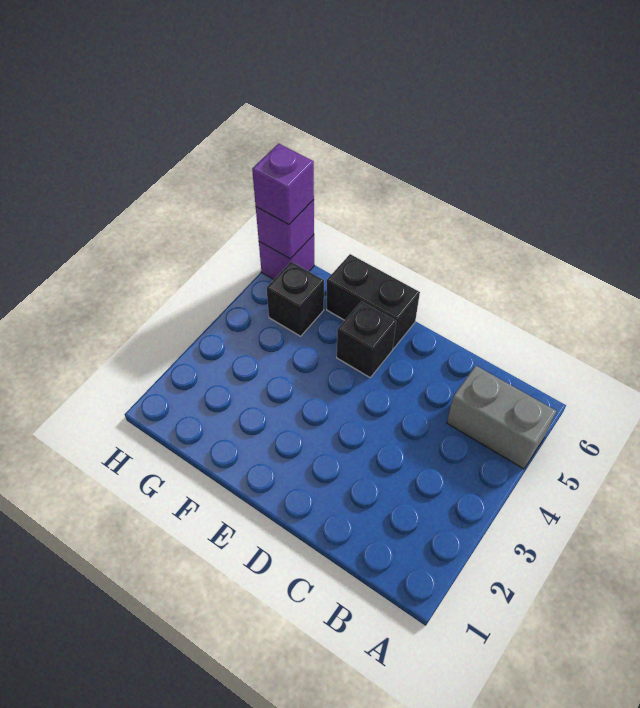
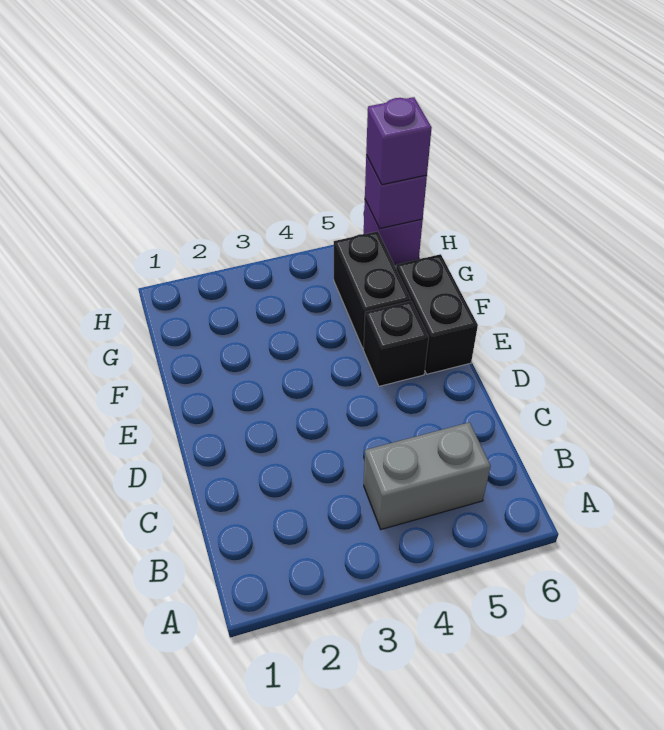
grey brick A5:B5 level 1 -> grey brick B4:B5 level 1
black brick G5 level 1 -> black brick F5:G5 level 1

